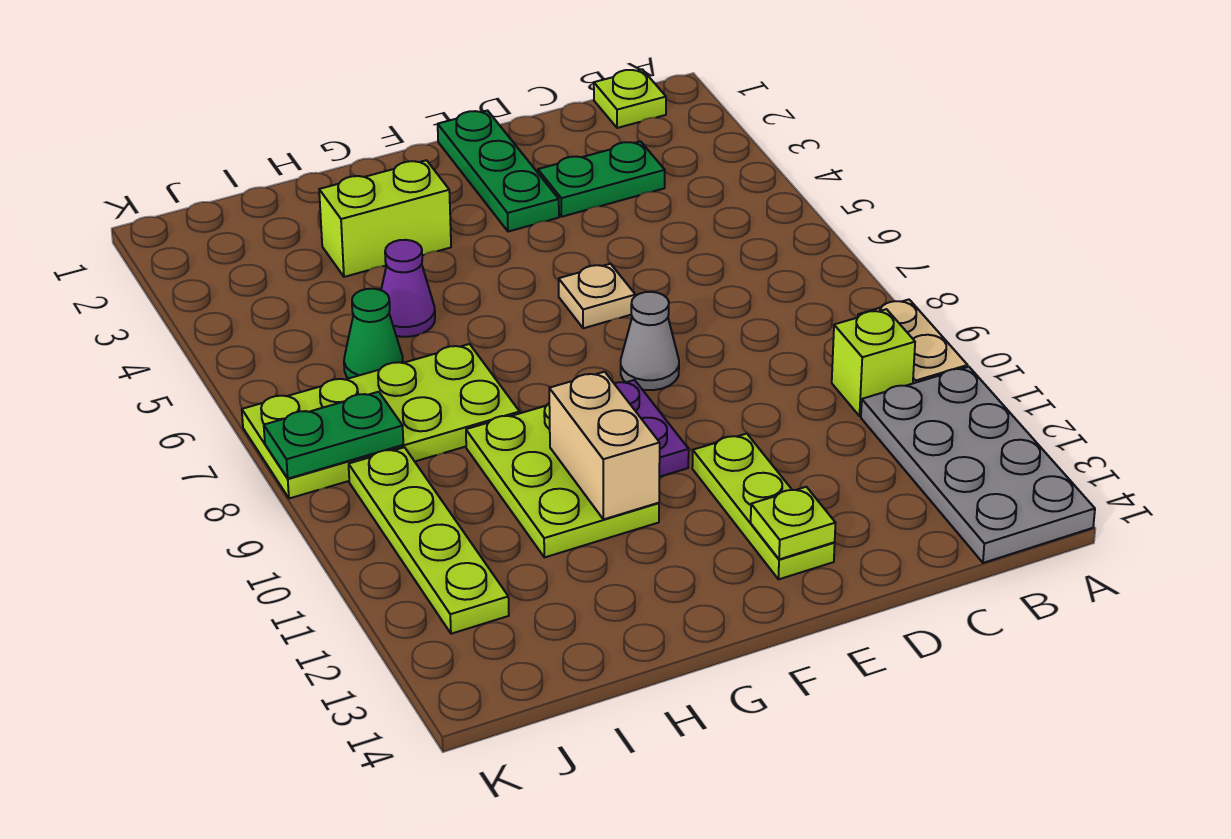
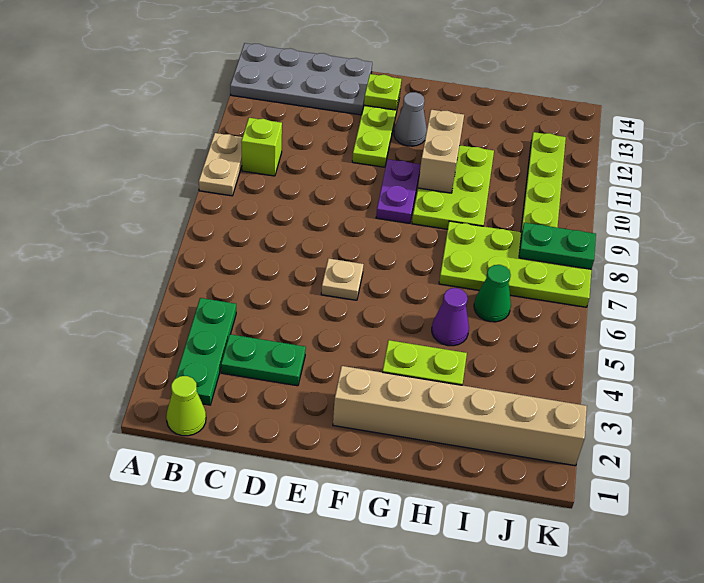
grey plate A11:B14 level 1 -> grey plate A13:D14 level 1
lime plate B1 level 1 -> lime cone B1 level 1
green plate E1:E3 level 1 -> green plate B2:B4 level 1
grey cone E8 level 1 -> grey cone F12 level 1
none -> tan brick F2:K2 level 1

